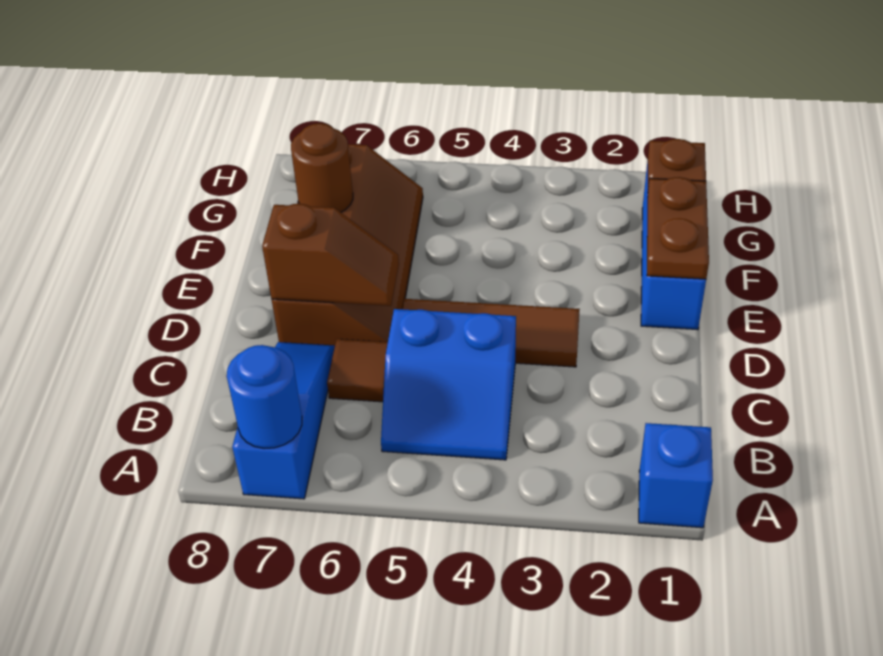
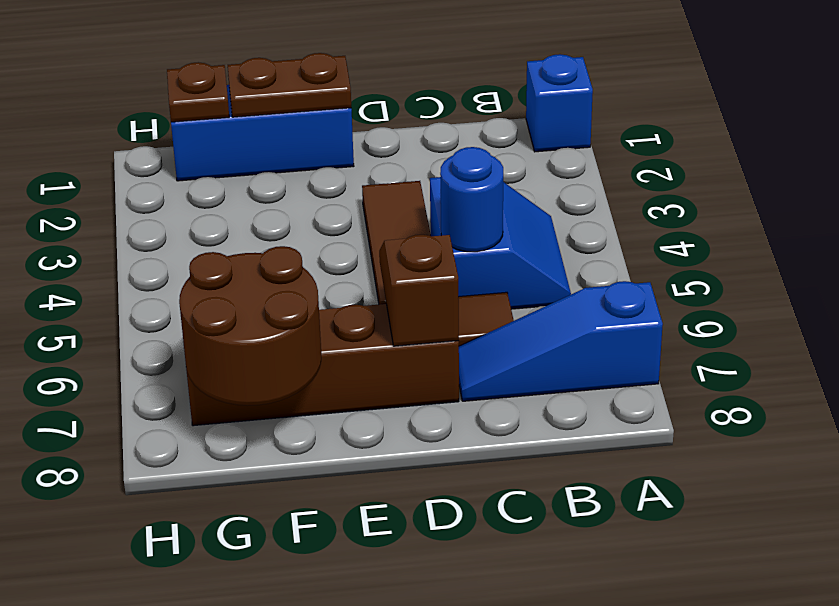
blue round brick A7 level 2 -> blue round brick C5 level 2
brown round brick F7 level 2 -> brown round brick F7:G8 level 2

